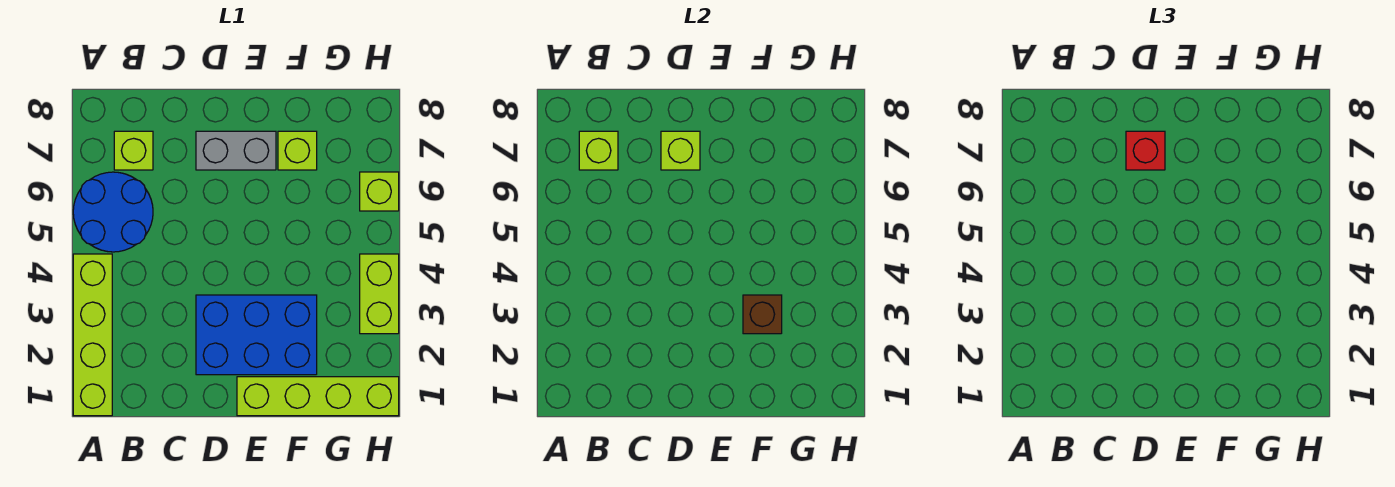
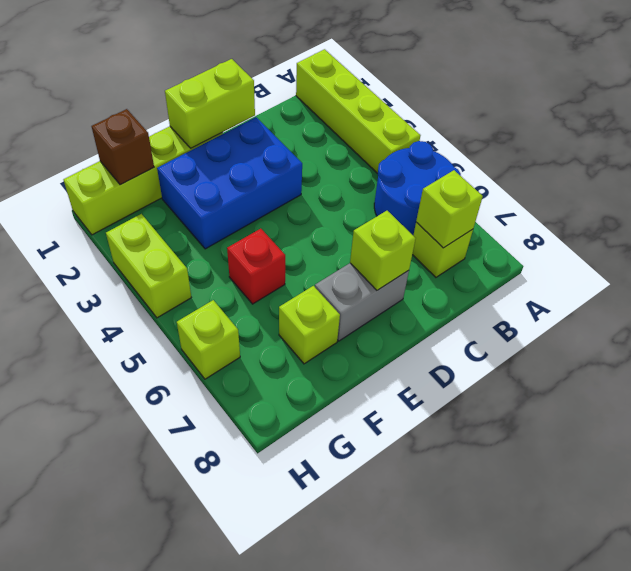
none -> lime brick D1:E1 level 2
red brick D7 level 3 -> red brick F5 level 1
brown brick F3 level 2 -> brown brick G1 level 2

